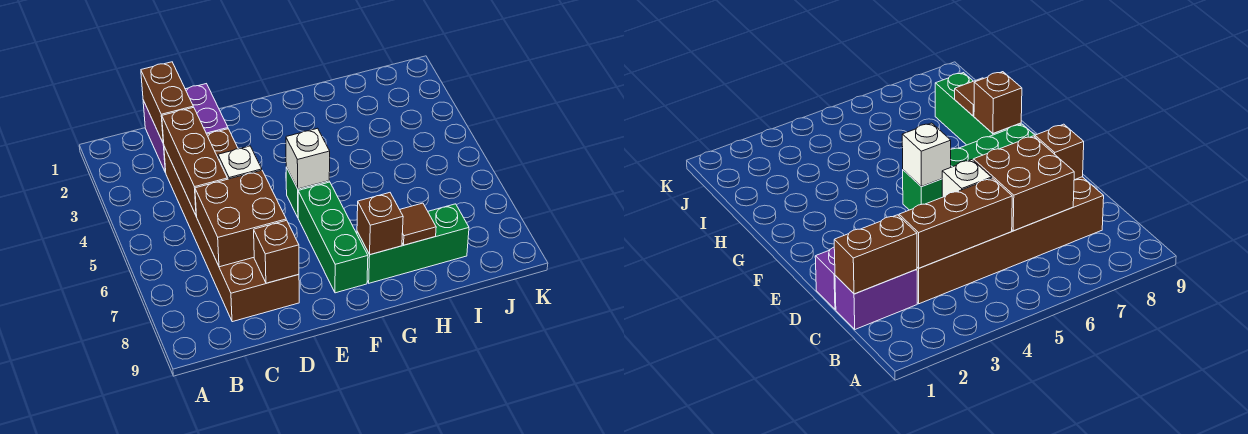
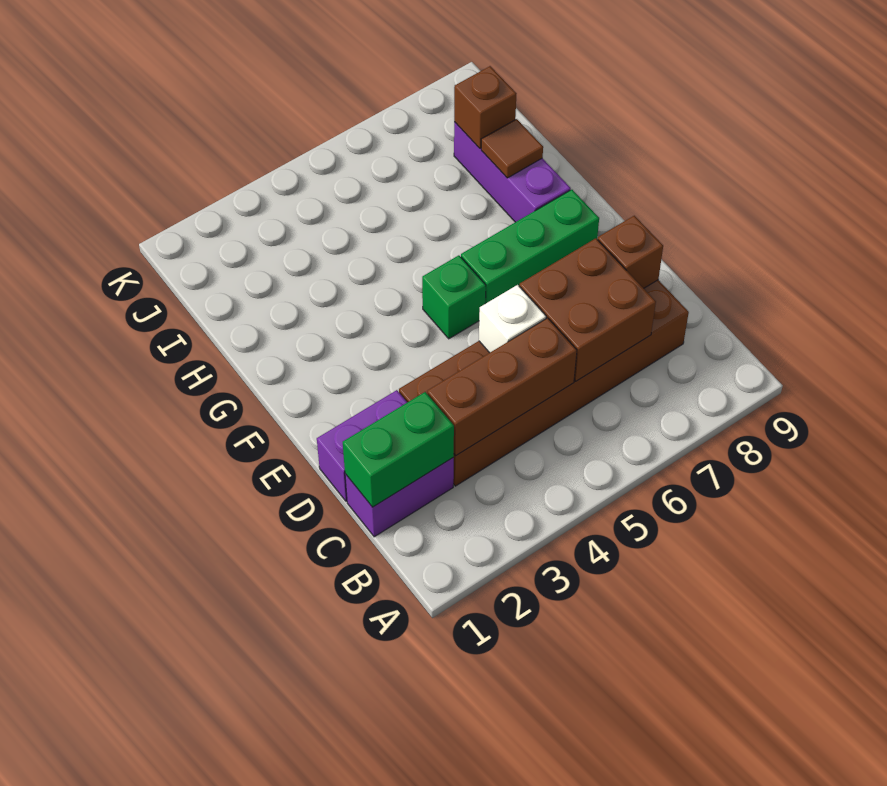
brown brick C1:C2 level 2 -> green brick C1:C2 level 2
white brick F5 level 2 -> none
green brick G8:I8 level 1 -> purple brick G8:I8 level 1
brown brick G8 level 2 -> brown brick I8 level 2

